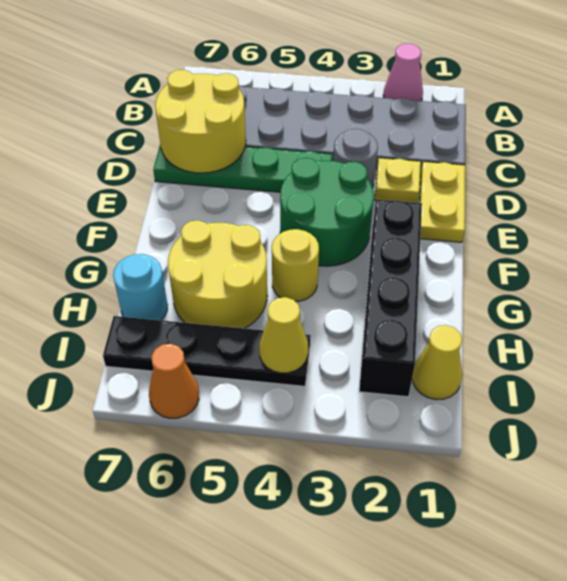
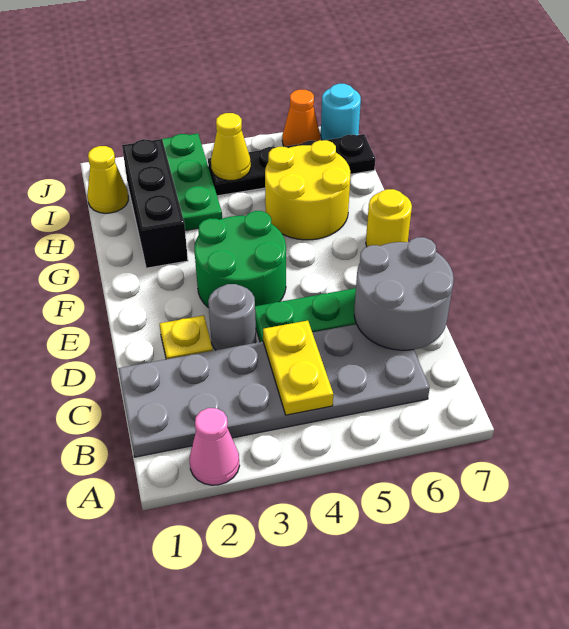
yellow round brick C6:D7 level 2 -> grey round brick C6:D7 level 2
yellow plate D1:E1 level 1 -> yellow plate B4:C4 level 2
black brick F2:I2 level 1 -> black brick G2:I2 level 1
yellow round brick G4 level 1 -> yellow round brick F7 level 1
none -> green plate H3:J3 level 1
cyan round brick H7 level 1 -> cyan round brick J7 level 1

